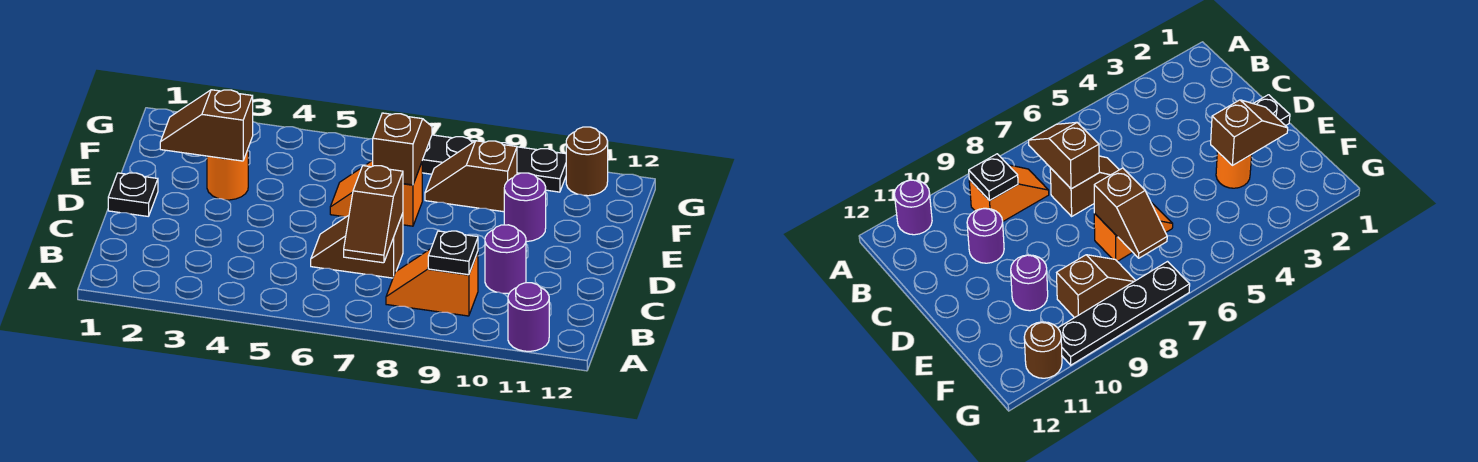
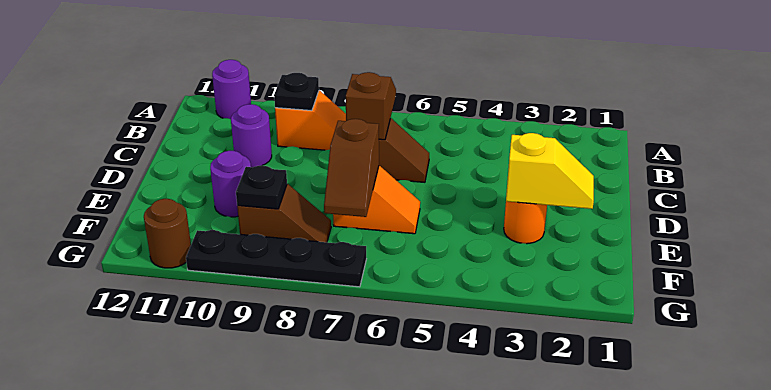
black plate D1 level 1 -> black plate F9 level 2
brown slope E2:E3 level 2 top 3 -> yellow slope E2:E3 level 2 top 3

